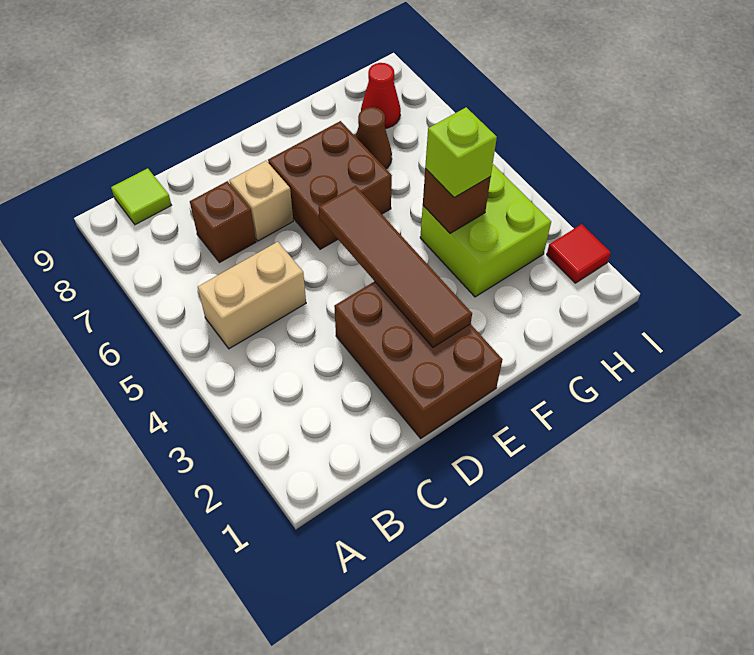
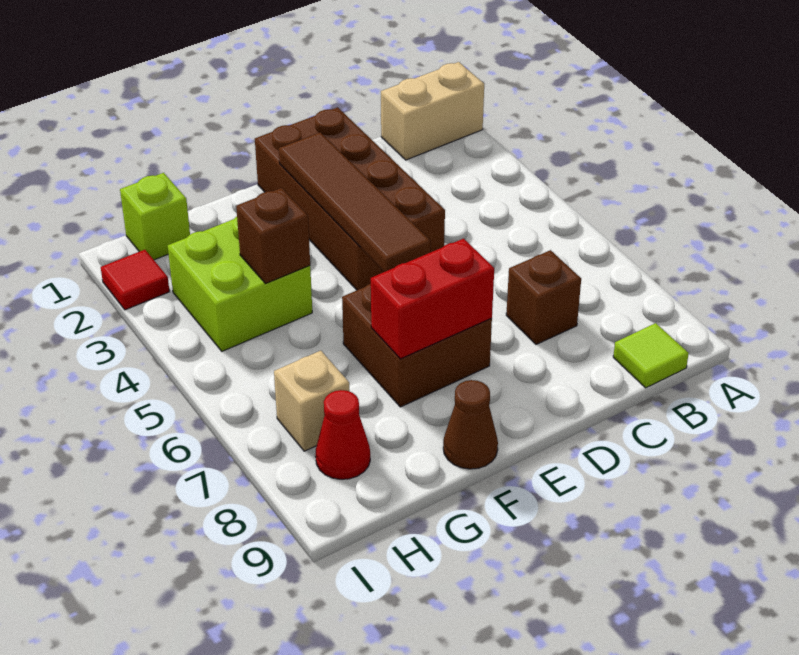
tan brick B5:C5 level 1 -> tan brick A1:B1 level 1
brown brick D1:E3 level 1 -> brown brick D1:E4 level 1
tan brick D7 level 1 -> tan brick H7 level 1
none -> red brick E7:F7 level 2
lime brick G4 level 3 -> lime brick H1 level 1
brown cone G7 level 1 -> brown cone F9 level 1

